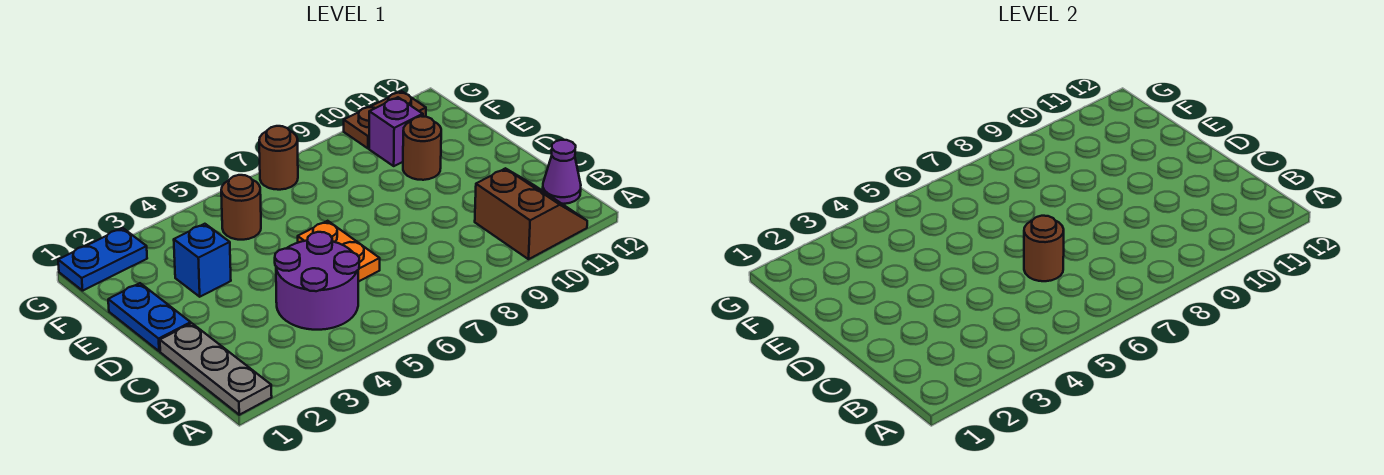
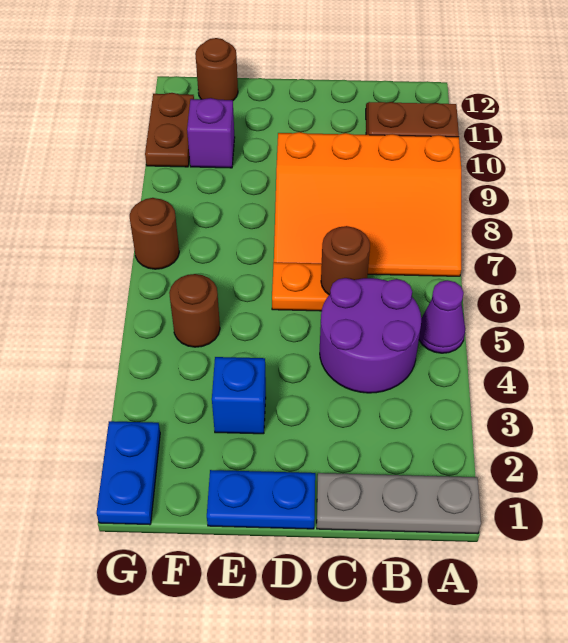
none -> orange slope A7:D9 level 1 top 9
purple cone B12 level 1 -> purple cone A5 level 1
brown round brick E10 level 1 -> brown round brick F12 level 1

